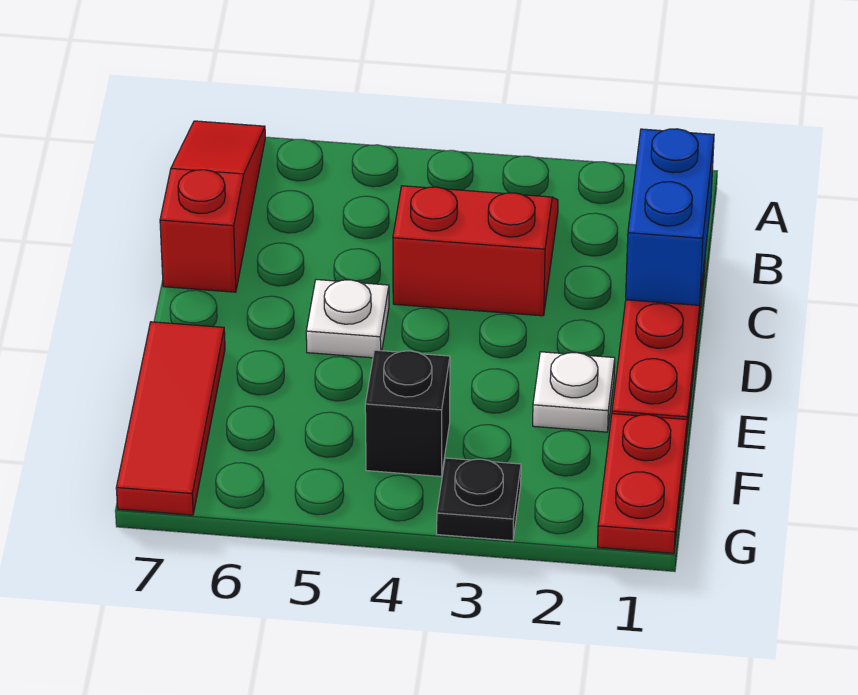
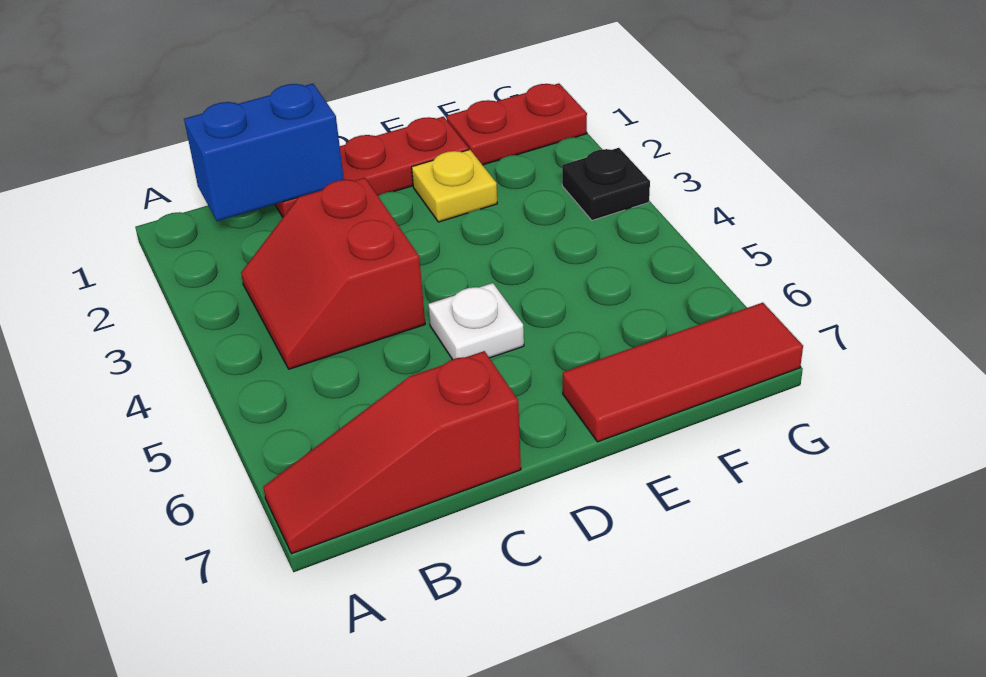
white plate E2 level 1 -> yellow plate E2 level 1
black brick F4 level 1 -> none

